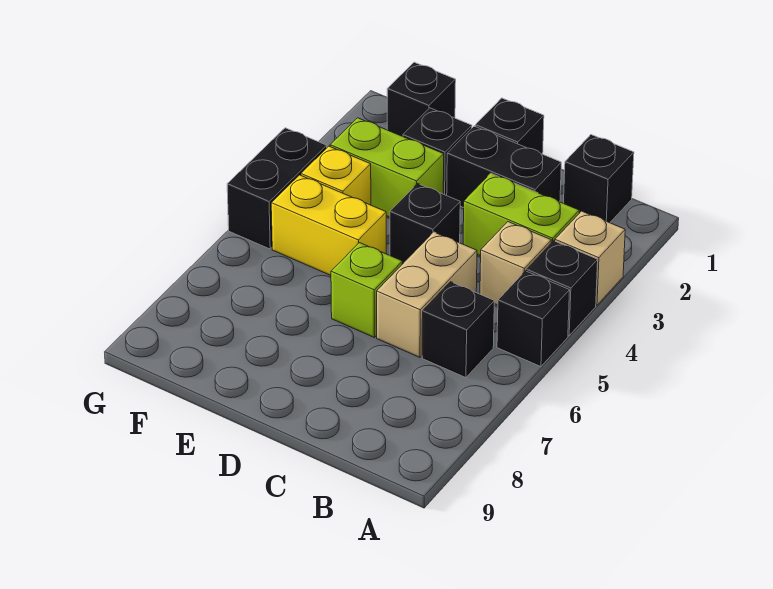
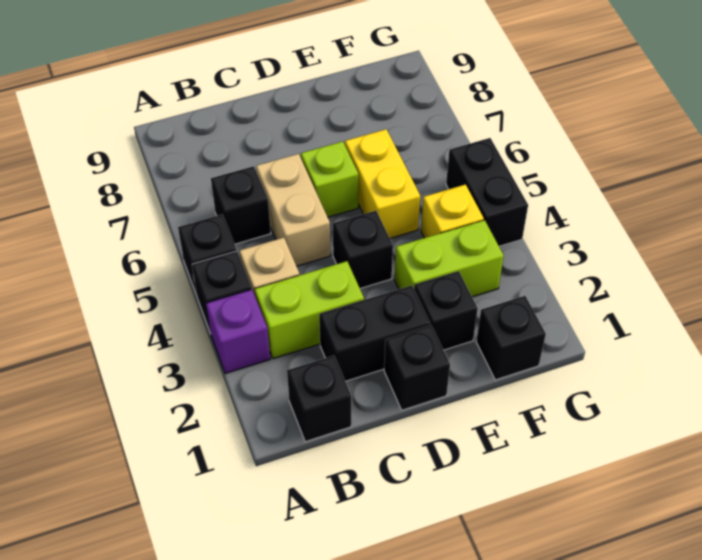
tan brick A3 level 1 -> purple brick A3 level 1
yellow brick E5:F5 level 1 -> yellow brick E5:E6 level 1

